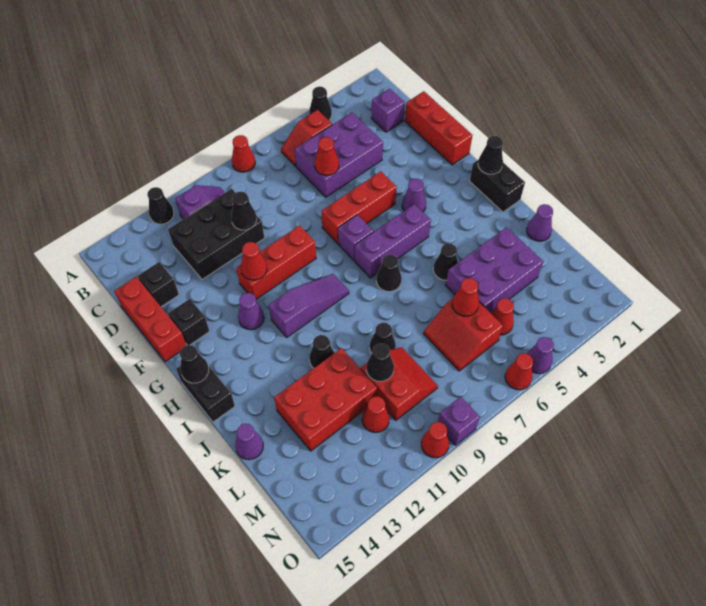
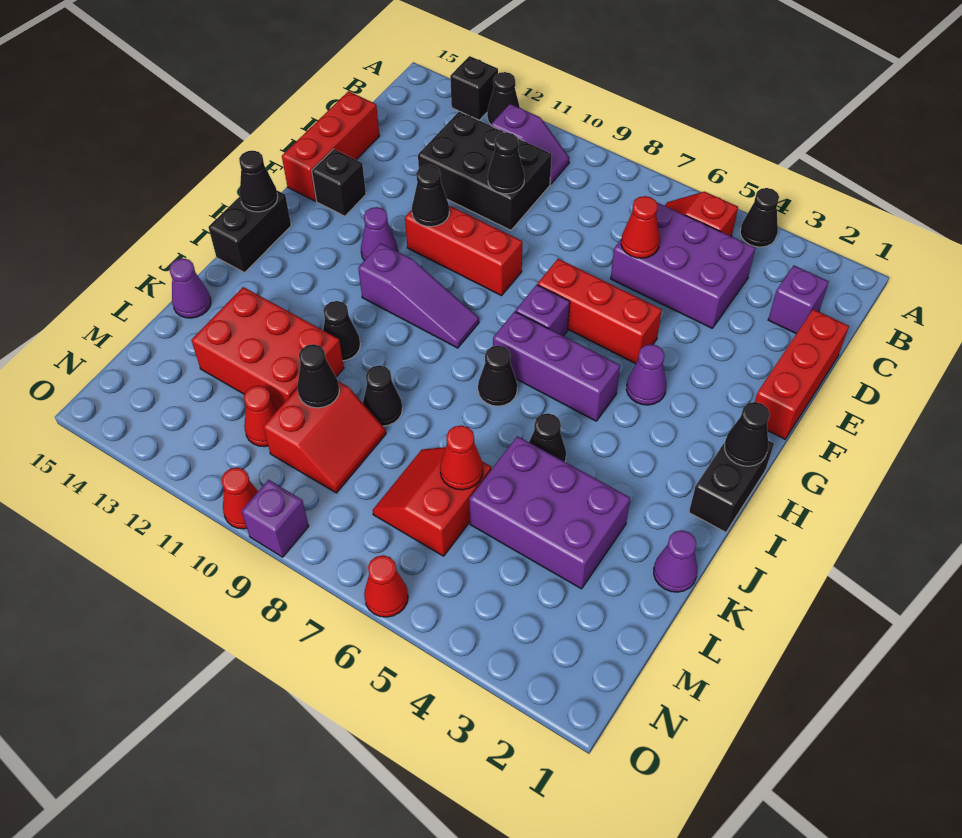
red cone A8 level 1 -> none
black brick D14 level 1 -> black brick A13 level 1
red cone F11 level 2 -> black cone F11 level 2
red cone M5 level 1 -> none
purple cone O5 level 1 -> none

